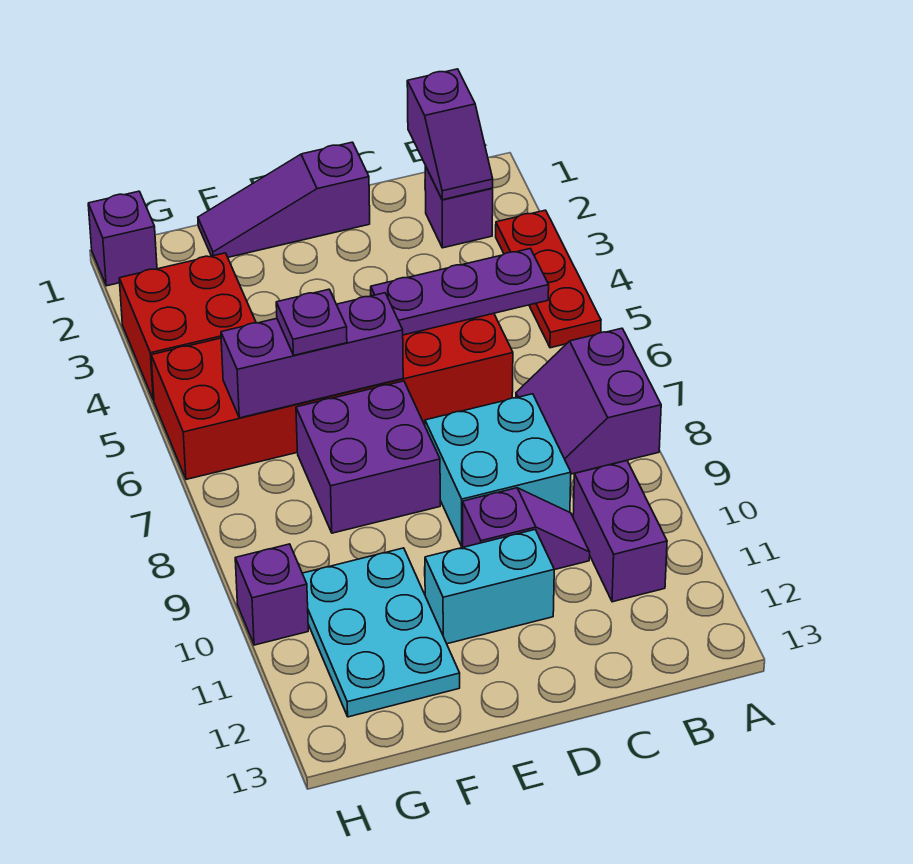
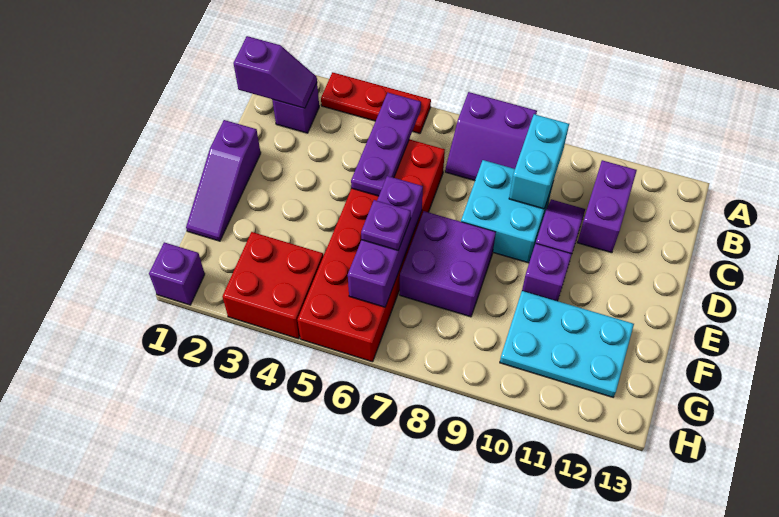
purple brick B10:B11 level 1 -> purple brick B11:C11 level 1
cyan brick D11:E11 level 1 -> cyan brick B9:C9 level 2
purple brick H10 level 1 -> purple brick E10 level 1

